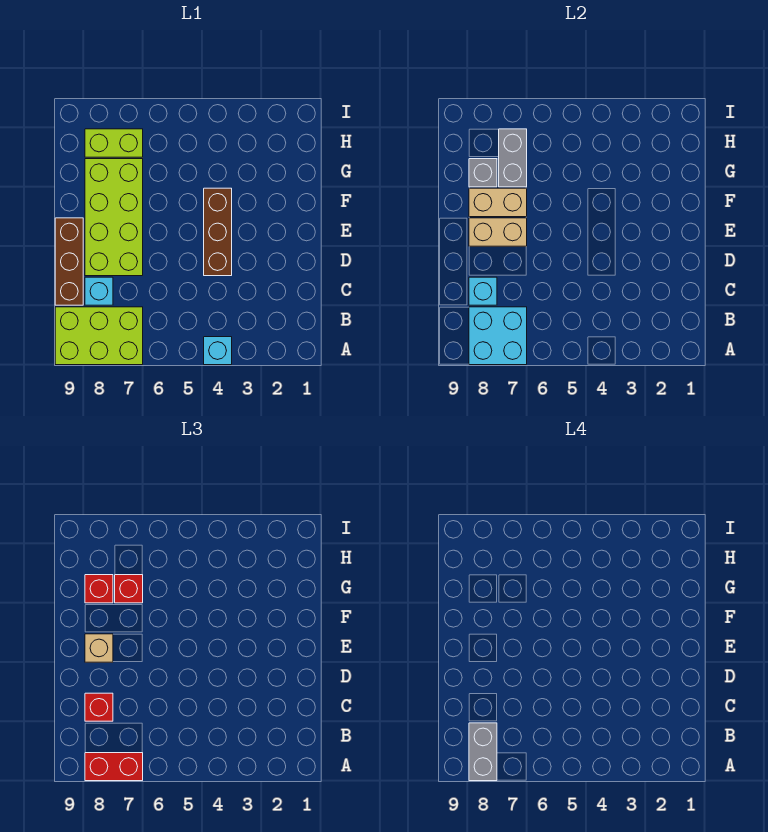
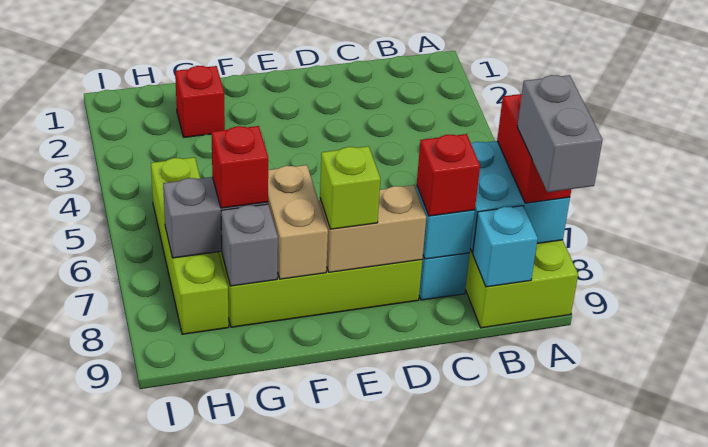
cyan brick A4 level 1 -> cyan brick B9 level 2
grey brick A8:B8 level 4 -> grey brick A8:A9 level 4
brown brick C9:E9 level 1 -> none
brown brick D4:F4 level 1 -> none
tan brick E7:E8 level 2 -> tan brick D8:E8 level 2
tan brick E8 level 3 -> lime brick E8 level 3
red brick G8 level 3 -> red brick G2 level 1
lime brick H7:H8 level 1 -> lime brick H5:H8 level 1

